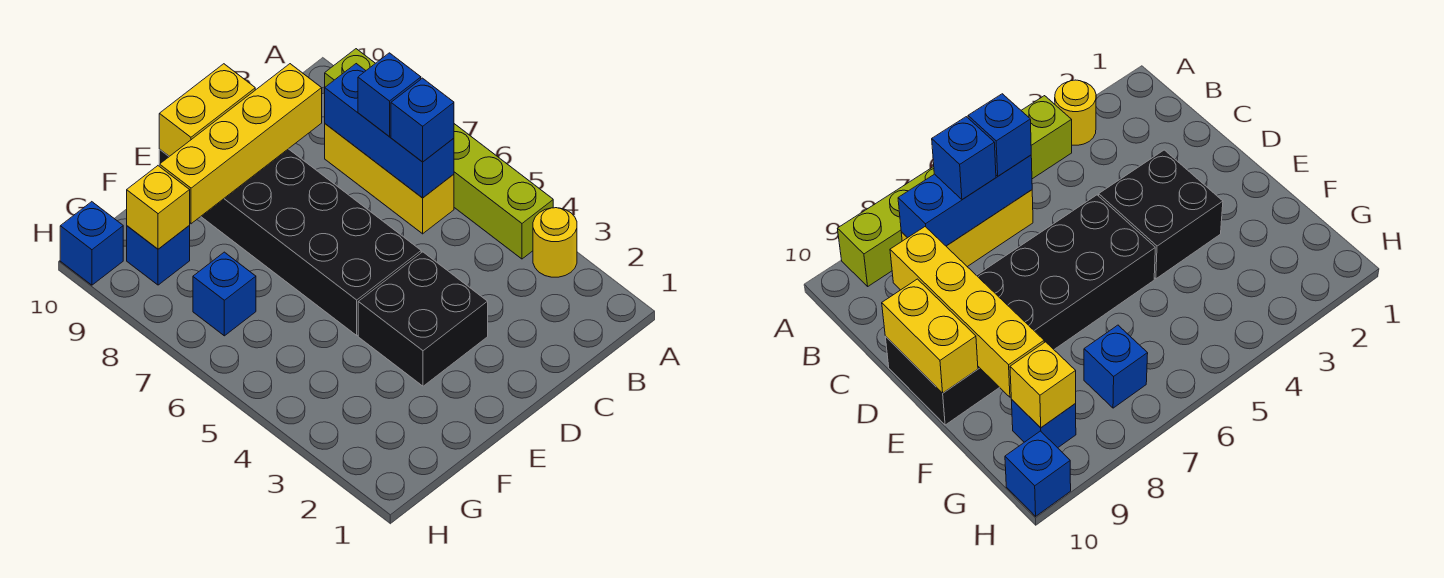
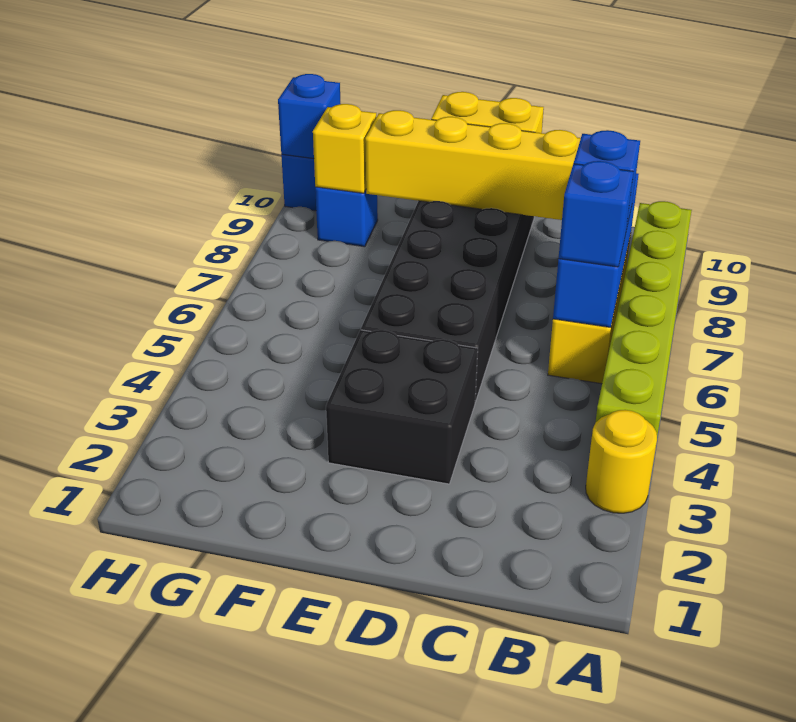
blue brick G7 level 1 -> blue brick H10 level 2

